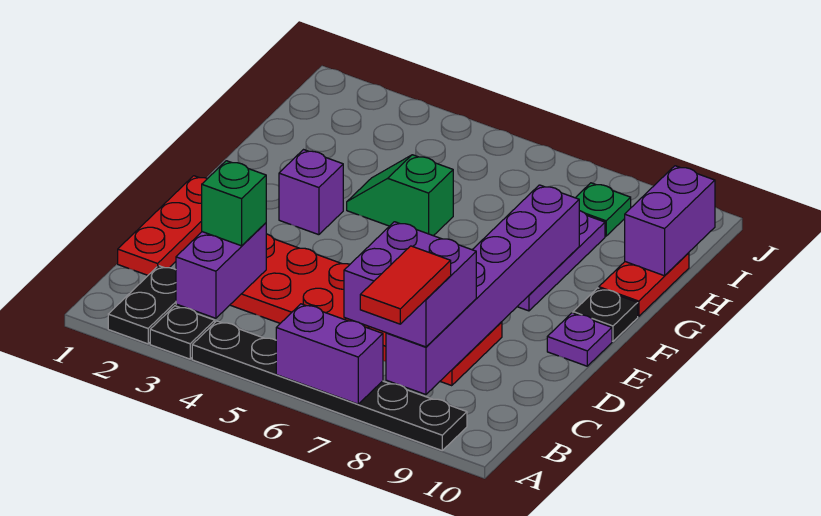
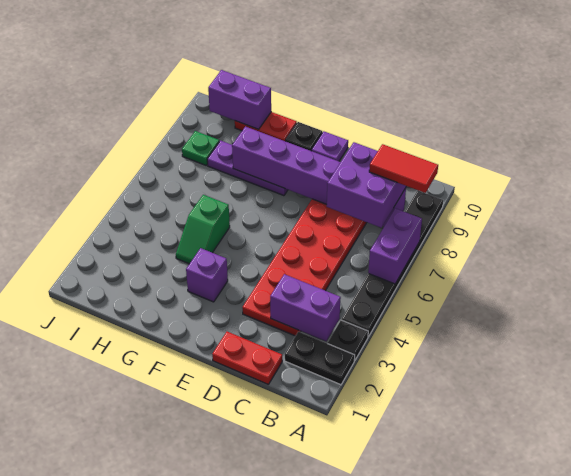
red plate C1:E1 level 1 -> red plate C1:D1 level 1
green brick C3 level 3 -> none

